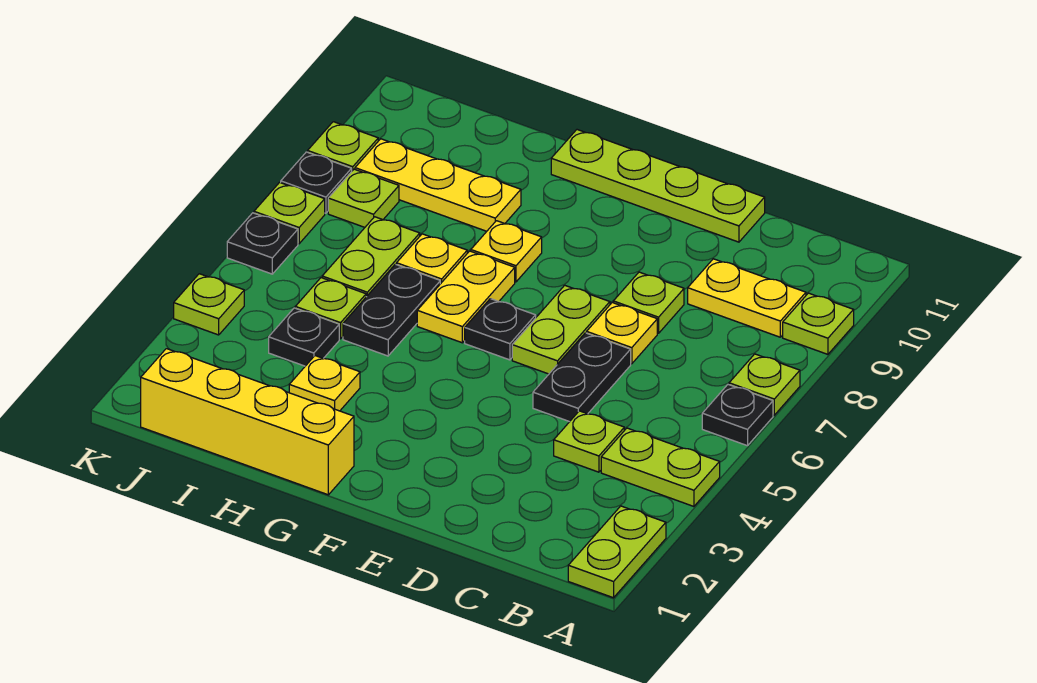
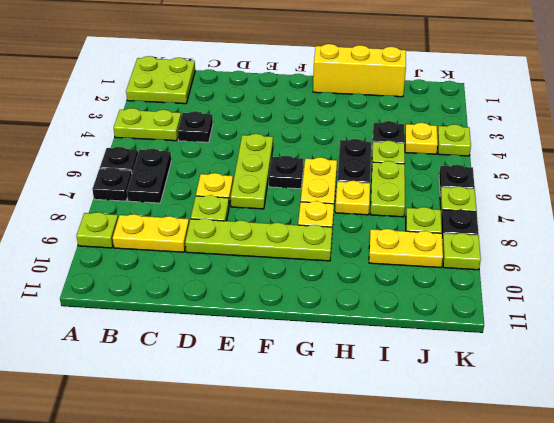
lime plate A1:A2 level 1 -> lime plate A1:B2 level 1
lime plate A7 level 1 -> black plate A7 level 1
lime plate C4 level 1 -> black plate C4 level 1
black plate D5:D6 level 1 -> black plate B6:B7 level 1
lime plate D11:G11 level 1 -> lime plate D9:G9 level 1
lime plate E6:E7 level 1 -> lime plate E5:E7 level 1
yellow brick G1:J1 level 1 -> yellow brick G1:I1 level 1
yellow plate H3 level 1 -> yellow plate J4 level 1
yellow plate H9:J9 level 1 -> yellow plate I9:J9 level 1

